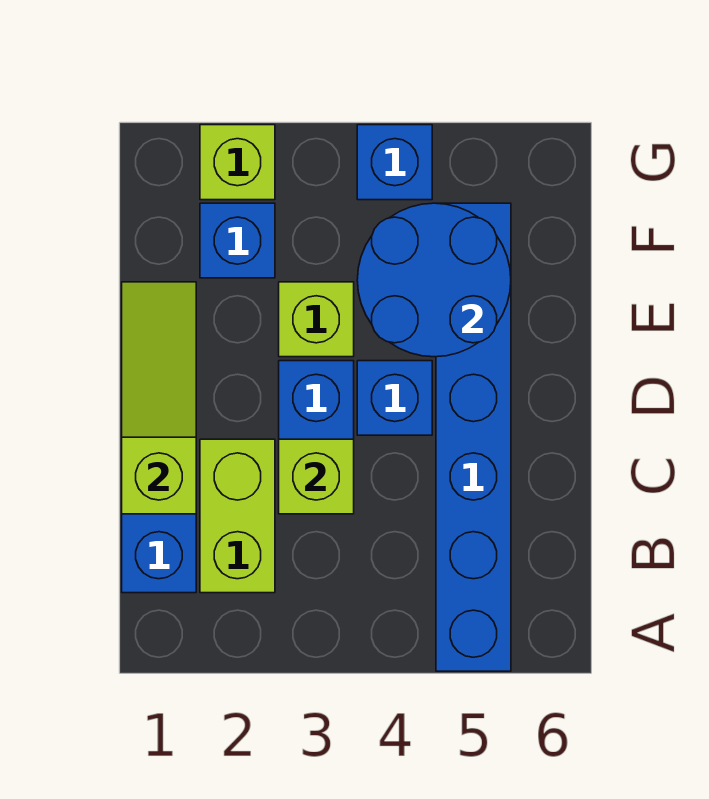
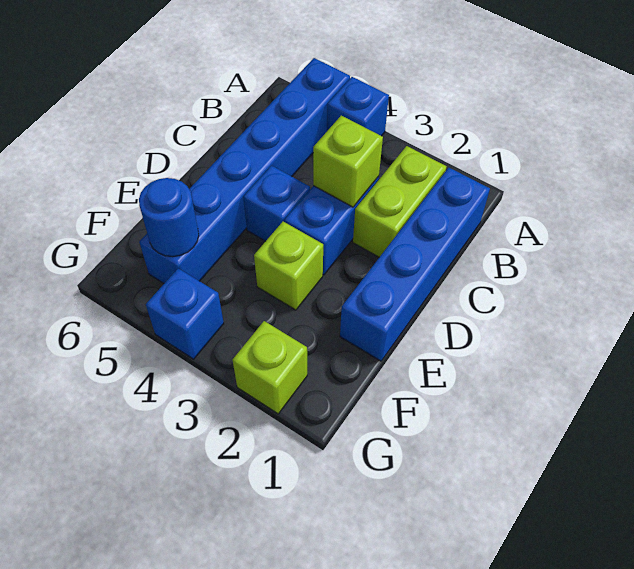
lime slope C1:E1 level 2 top C -> none
blue round brick E4:F5 level 2 -> blue round brick F5 level 2
blue brick F2 level 1 -> blue brick A4 level 1

